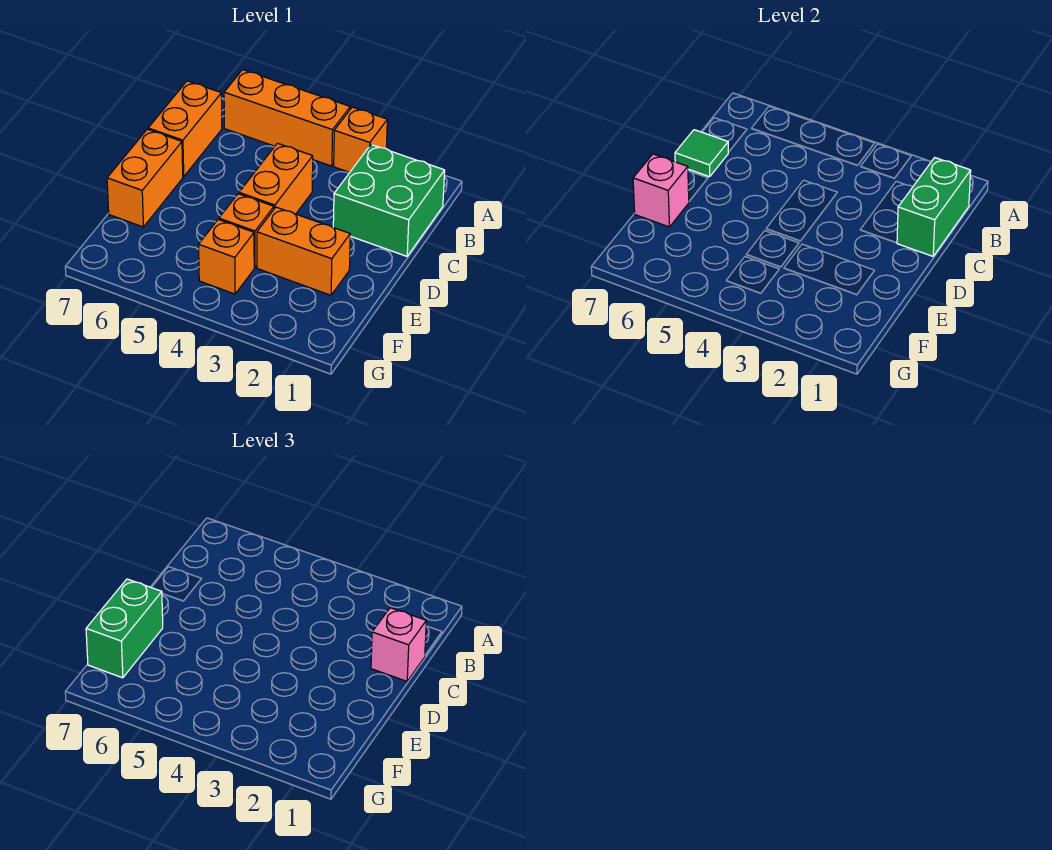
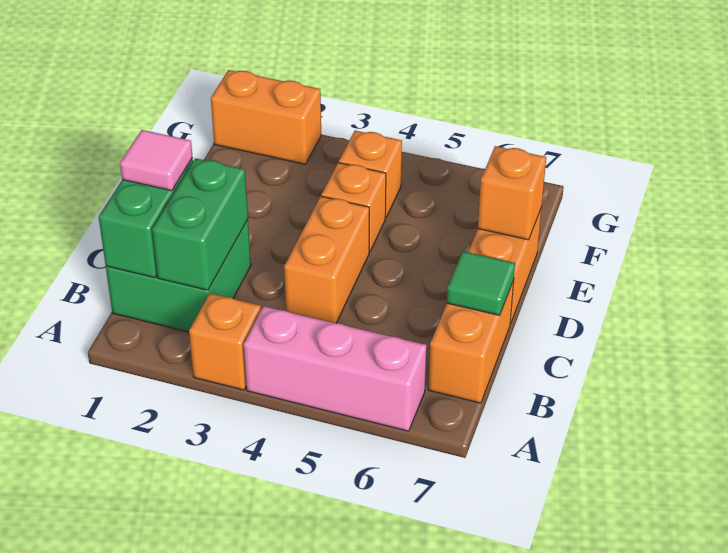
orange brick A4:A6 level 1 -> pink brick A4:A6 level 1
pink brick C1 level 3 -> pink tile C1 level 3
orange brick E2:E3 level 1 -> orange brick G1:G2 level 1
pink brick E7 level 2 -> orange brick E7 level 2
green brick E7:F7 level 3 -> green brick B2:C2 level 2

